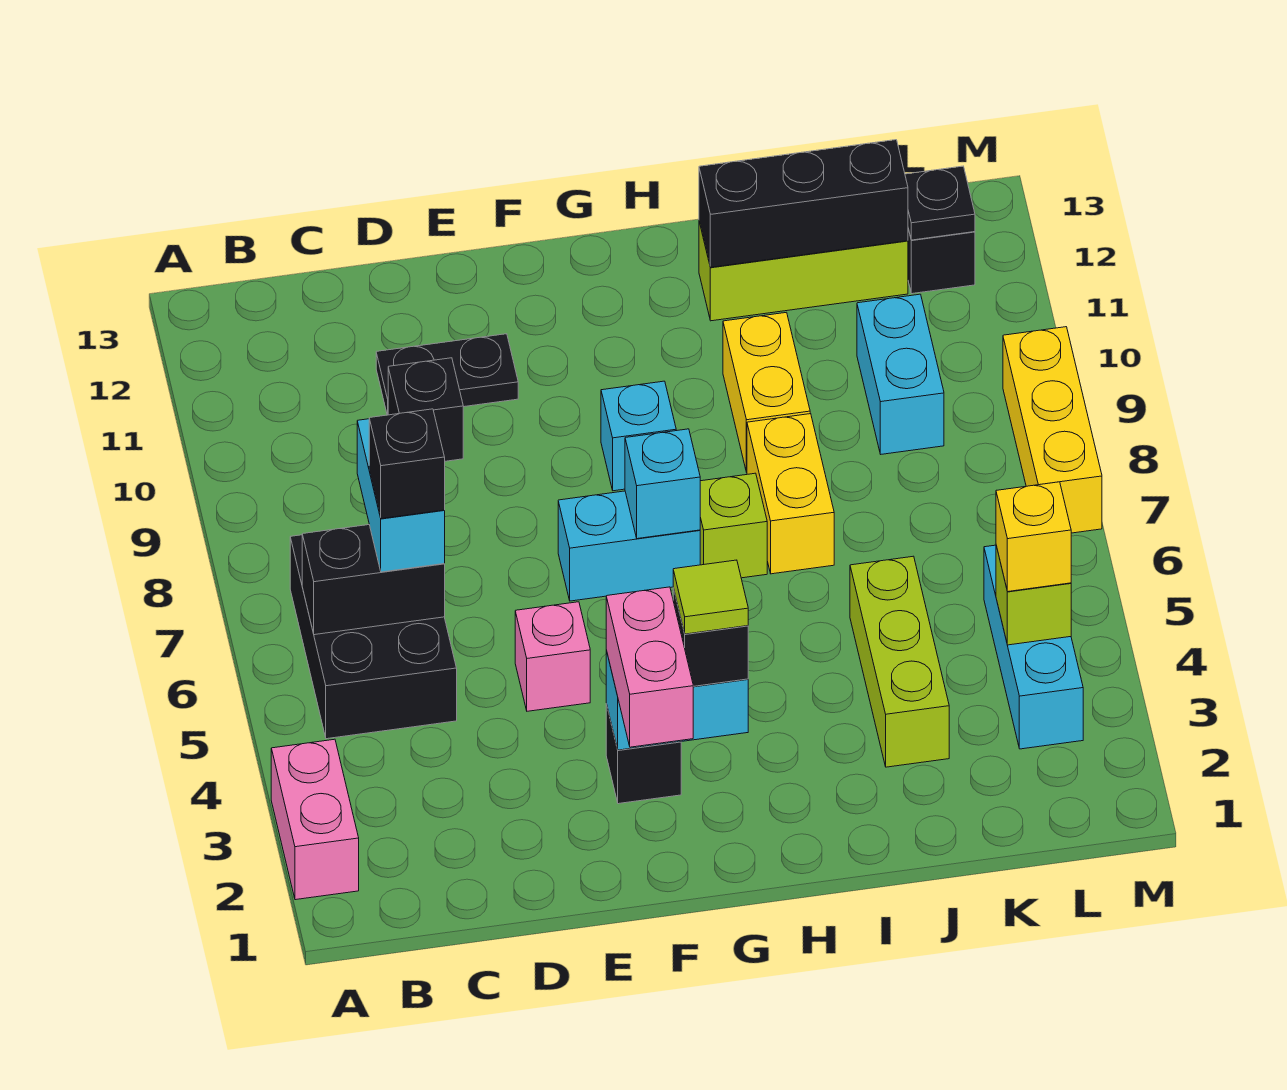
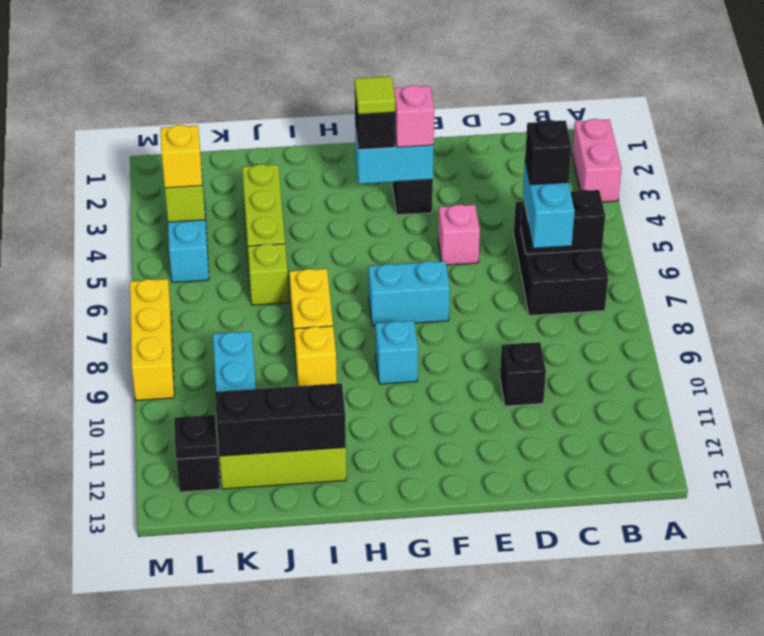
black plate D11:E11 level 1 -> none
pink brick F2:F3 level 3 -> pink brick F3 level 3
cyan brick G7 level 2 -> none
lime brick H7 level 1 -> lime brick J6 level 1
yellow brick I9:I10 level 1 -> yellow brick I9 level 1

